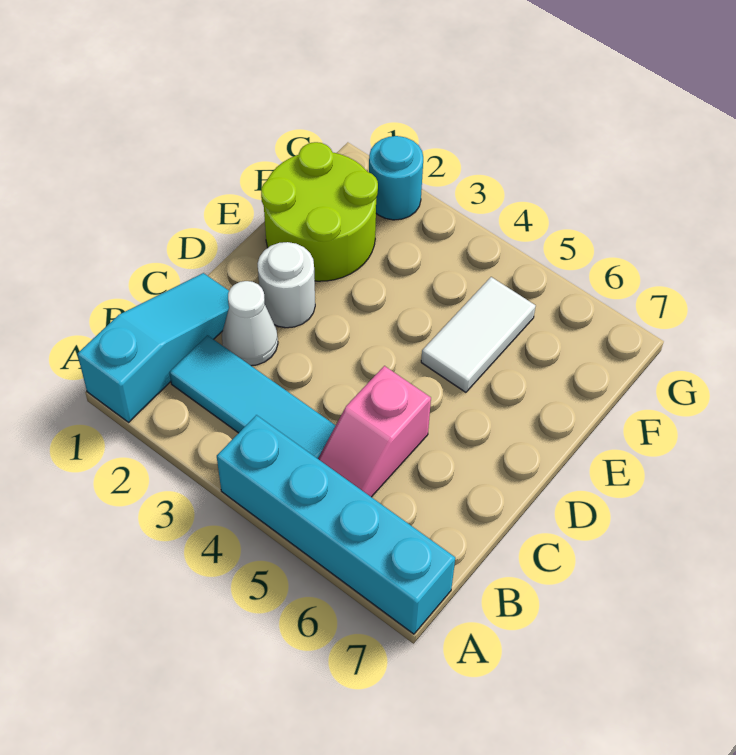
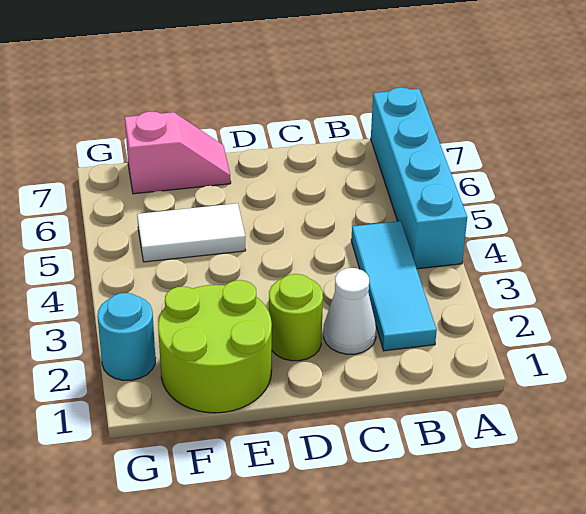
cyan slope A1:C1 level 1 top A -> none
pink slope B5:C5 level 1 top C -> pink slope E7:F7 level 1 top F
white round brick D2 level 1 -> lime round brick D2 level 1

